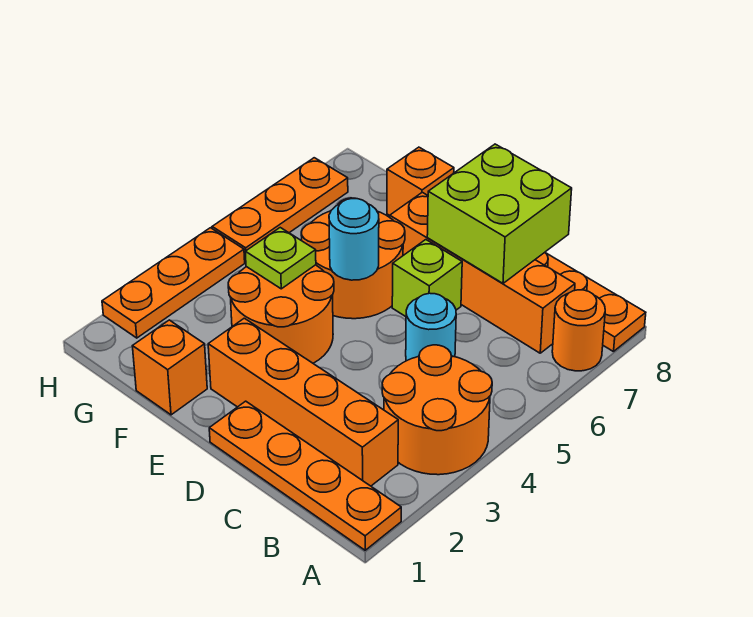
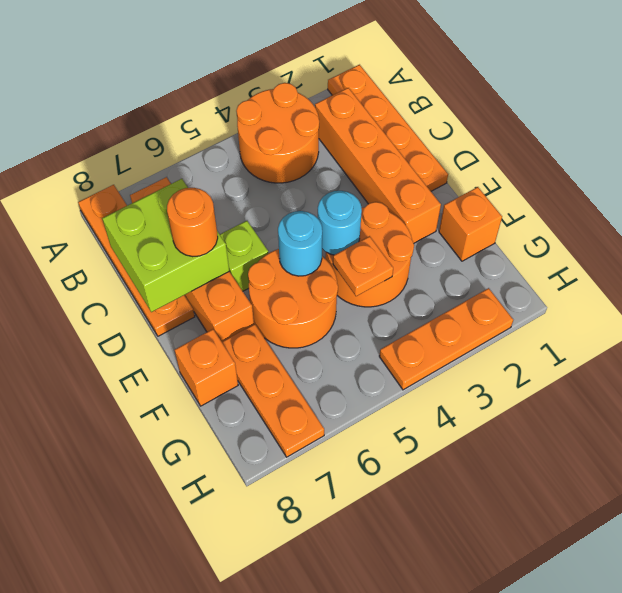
orange round brick A7 level 1 -> orange round brick D7 level 3
cyan round brick C5 level 1 -> cyan round brick E4 level 2
lime plate F4 level 2 -> orange plate F4 level 2
orange plate H5:H7 level 1 -> orange plate F7:H7 level 1

